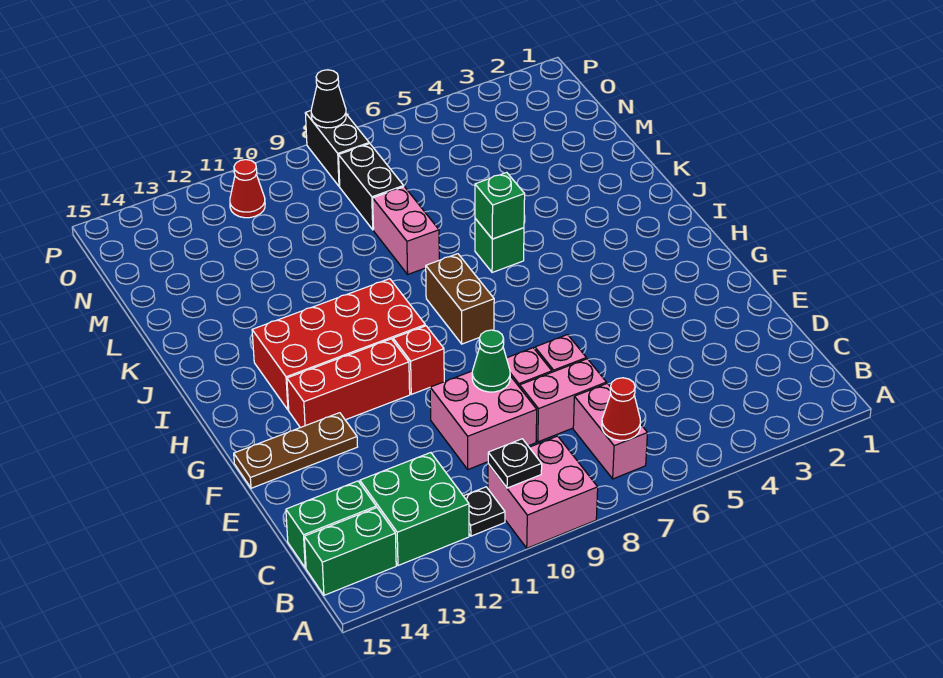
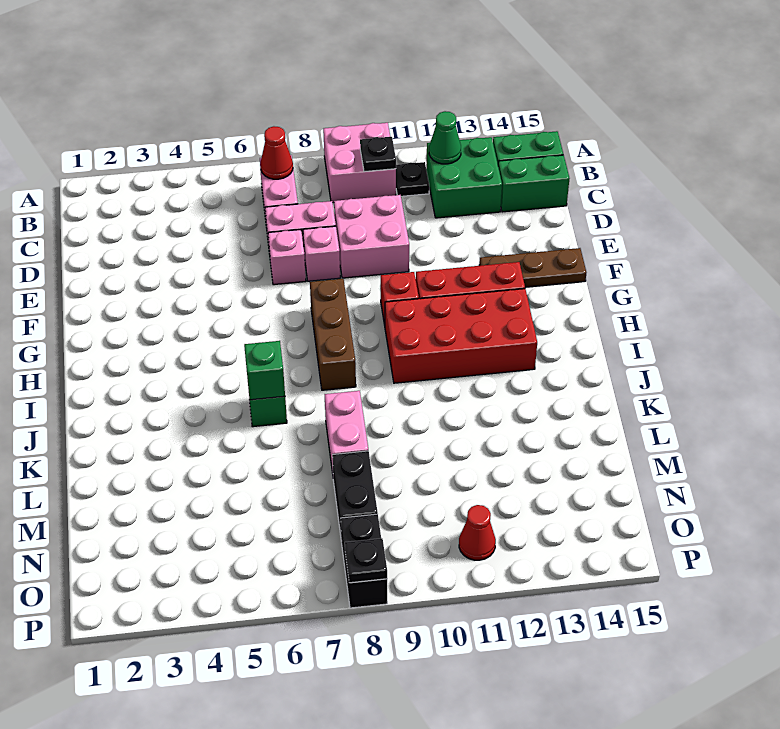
green cone E9 level 2 -> green cone B12 level 2
brown brick H8:I8 level 1 -> brown brick G8:I8 level 1
black cone P8 level 2 -> black plate P8 level 2

